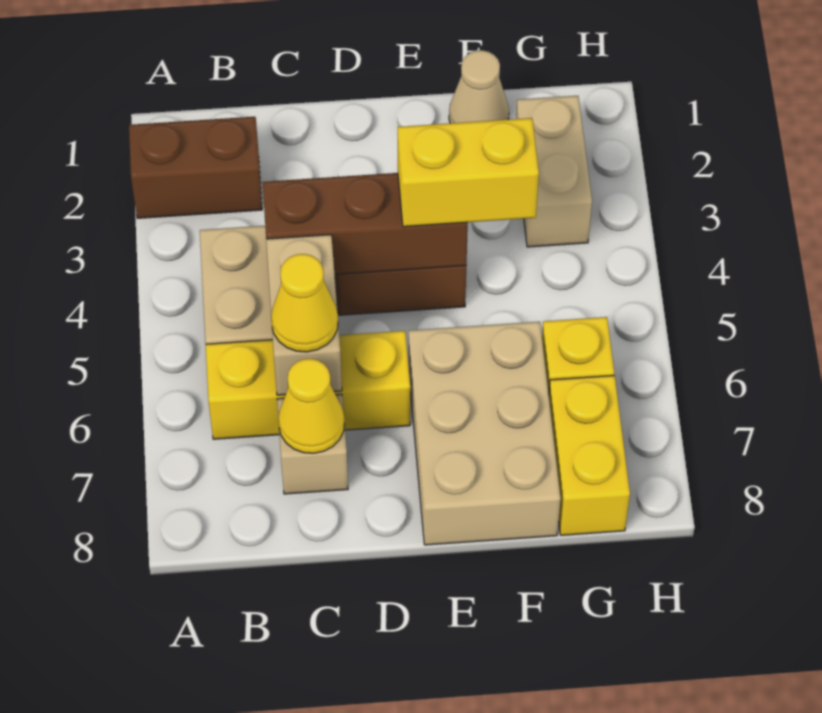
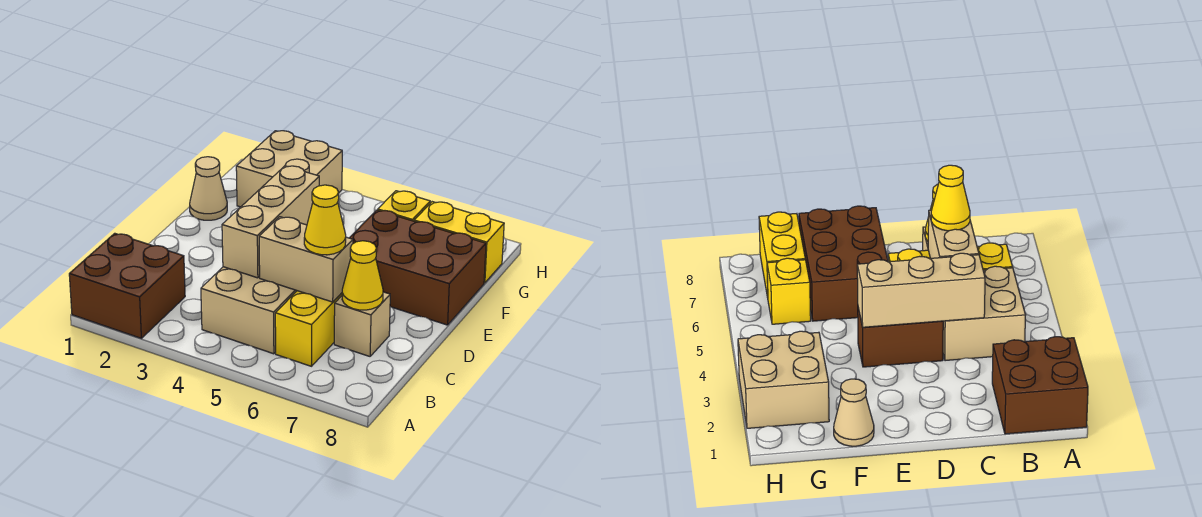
brown brick A2:B2 level 1 -> brown brick A1:B2 level 1
brown brick C4:E4 level 2 -> tan brick C4:E4 level 2
yellow brick E4:F4 level 3 -> none
tan brick E6:F8 level 1 -> brown brick E6:F8 level 1
tan brick G2:G3 level 1 -> tan brick G2:H3 level 1

